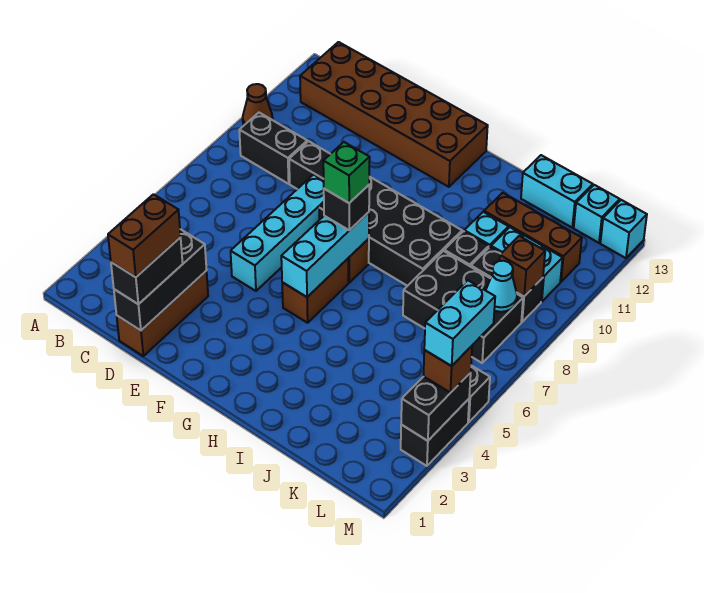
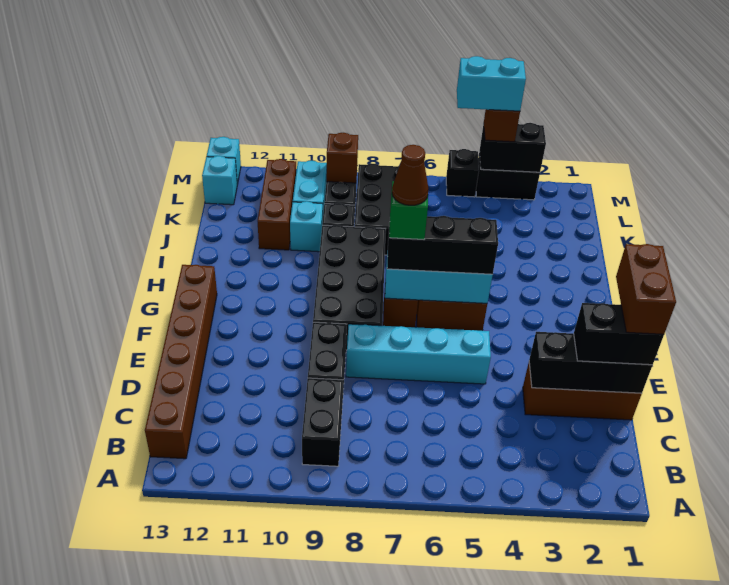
brown cone A10 level 1 -> brown cone G7 level 5
brown brick B12:G13 level 1 -> brown brick B13:G13 level 1
brown brick D1:D2 level 4 -> brown brick D1:E1 level 4
black brick G7 level 3 -> black brick G5:G7 level 3
cyan brick J13:K13 level 1 -> none
cyan cone L8 level 2 -> none

